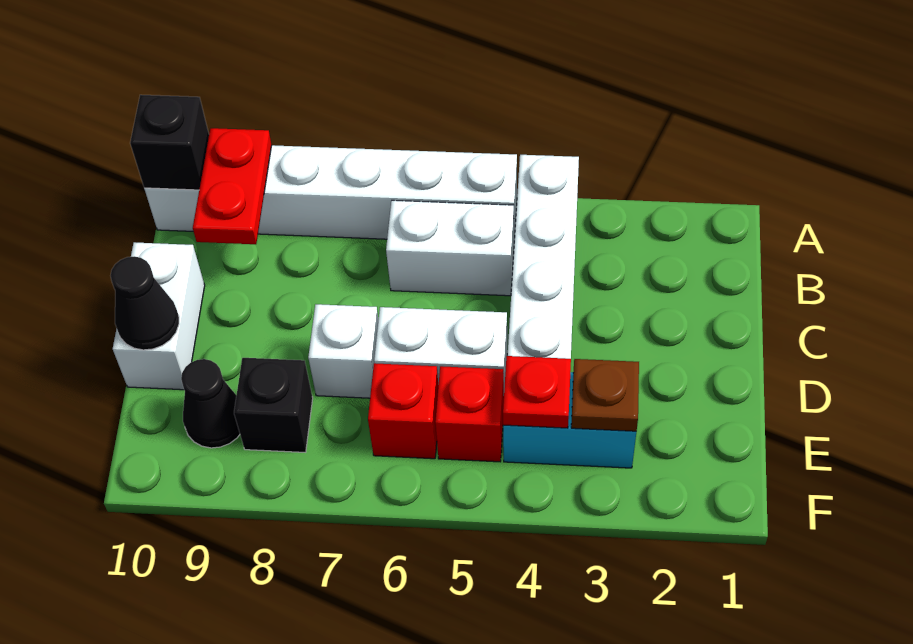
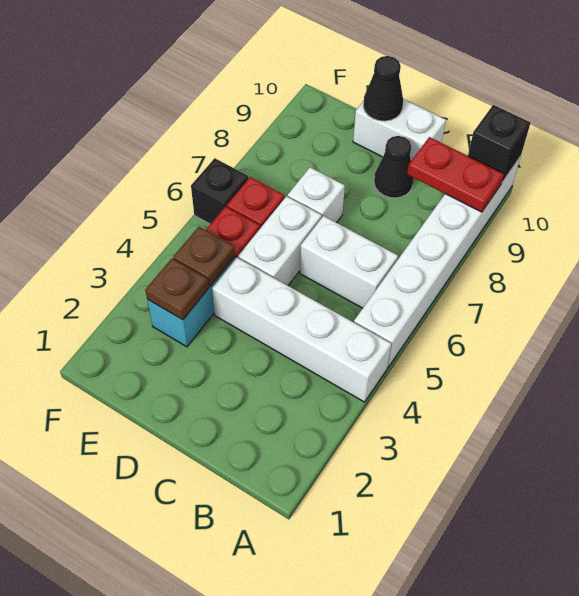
white brick B5:B6 level 1 -> white brick B6:C6 level 1
red plate E4 level 2 -> brown plate E4 level 2
black brick E8 level 1 -> black brick F6 level 1
black cone E9 level 1 -> black cone C9 level 1

